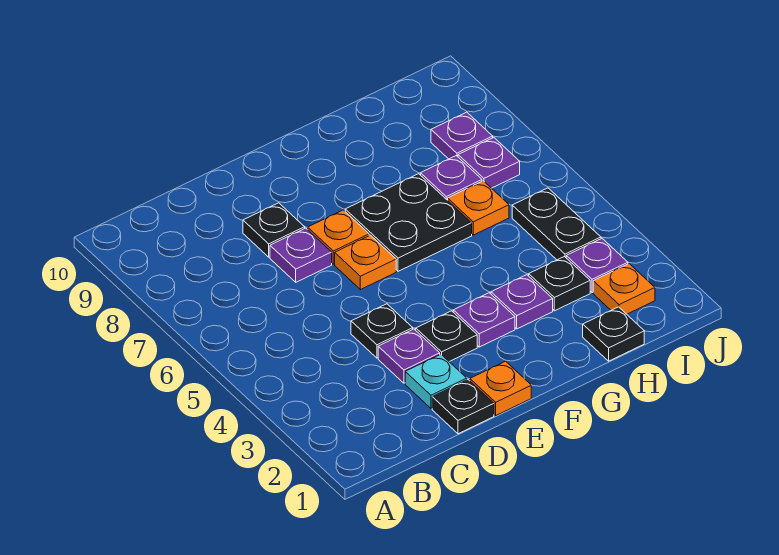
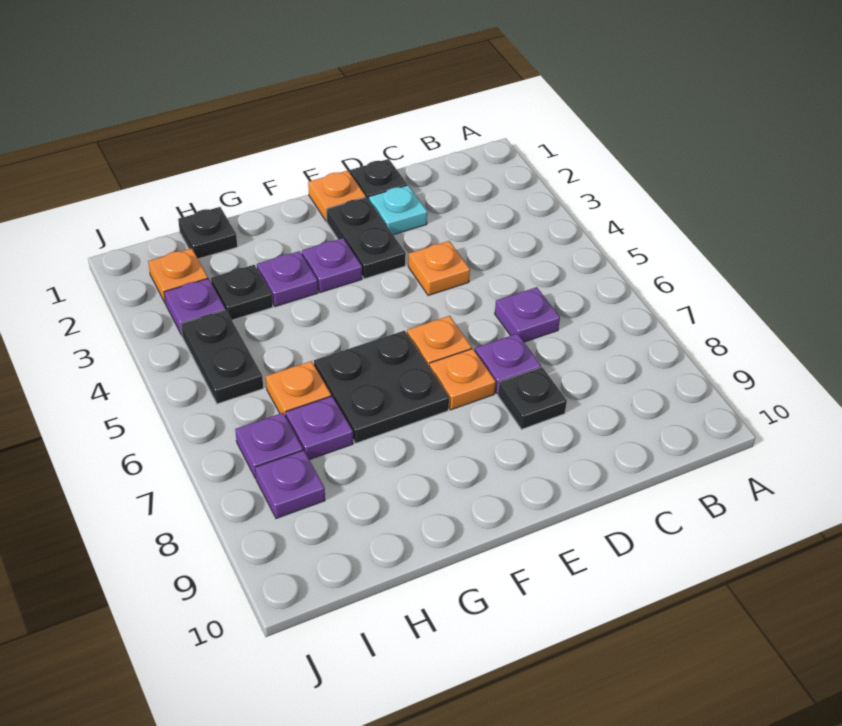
purple plate D3 level 1 -> purple plate C6 level 1
black plate D4 level 1 -> orange plate D4 level 1
black plate E3 level 1 -> black plate E2:E3 level 1

